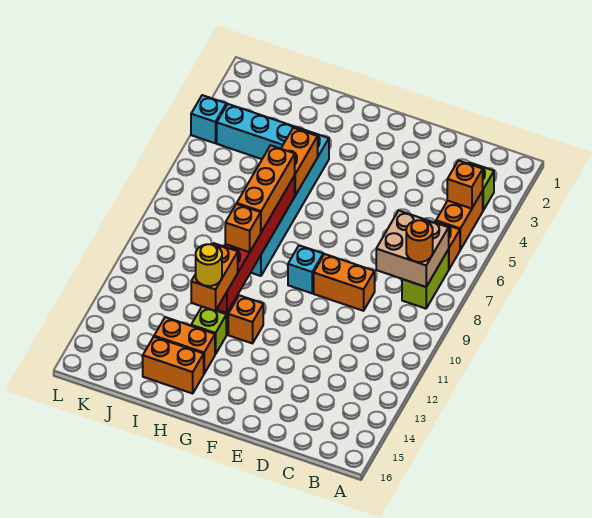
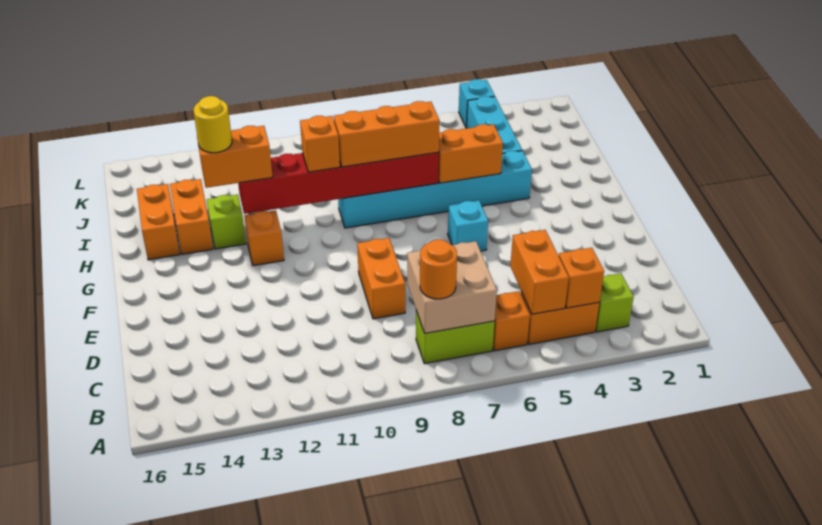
none -> orange brick B5:C5 level 2
cyan brick F9 level 1 -> cyan brick F6 level 1

